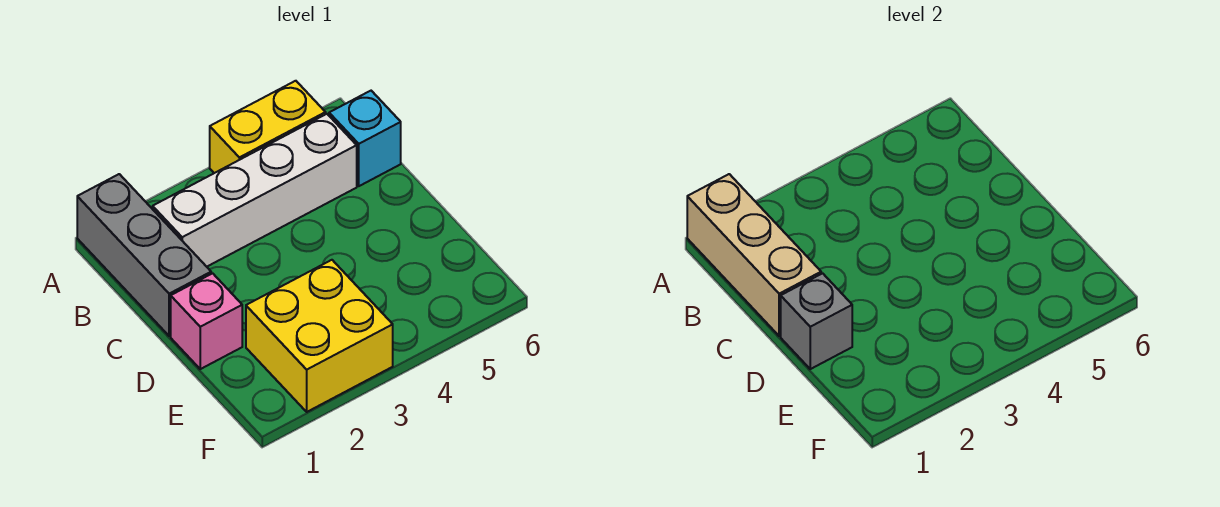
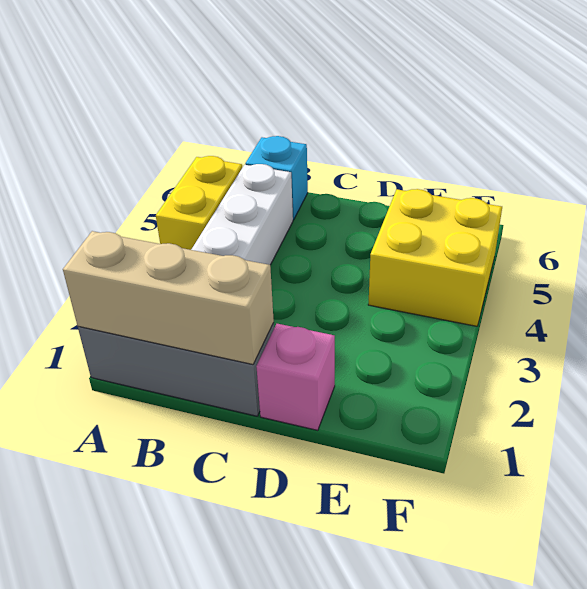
grey brick D1 level 2 -> none
yellow brick E2:F3 level 1 -> yellow brick E4:F5 level 1

